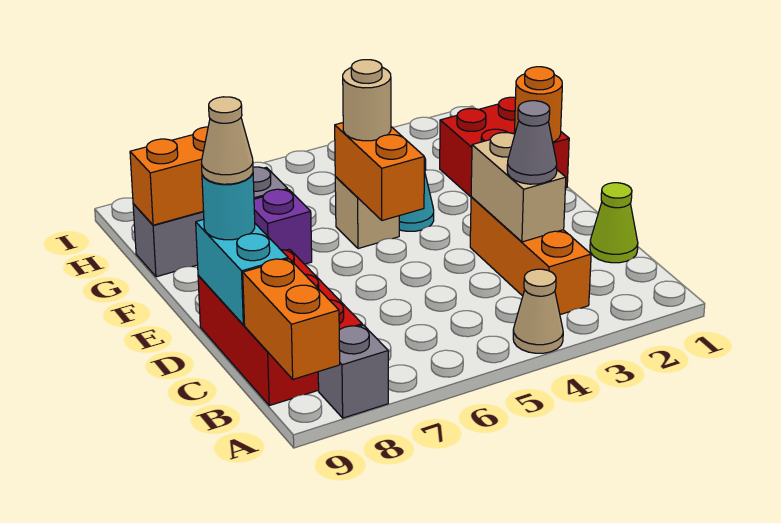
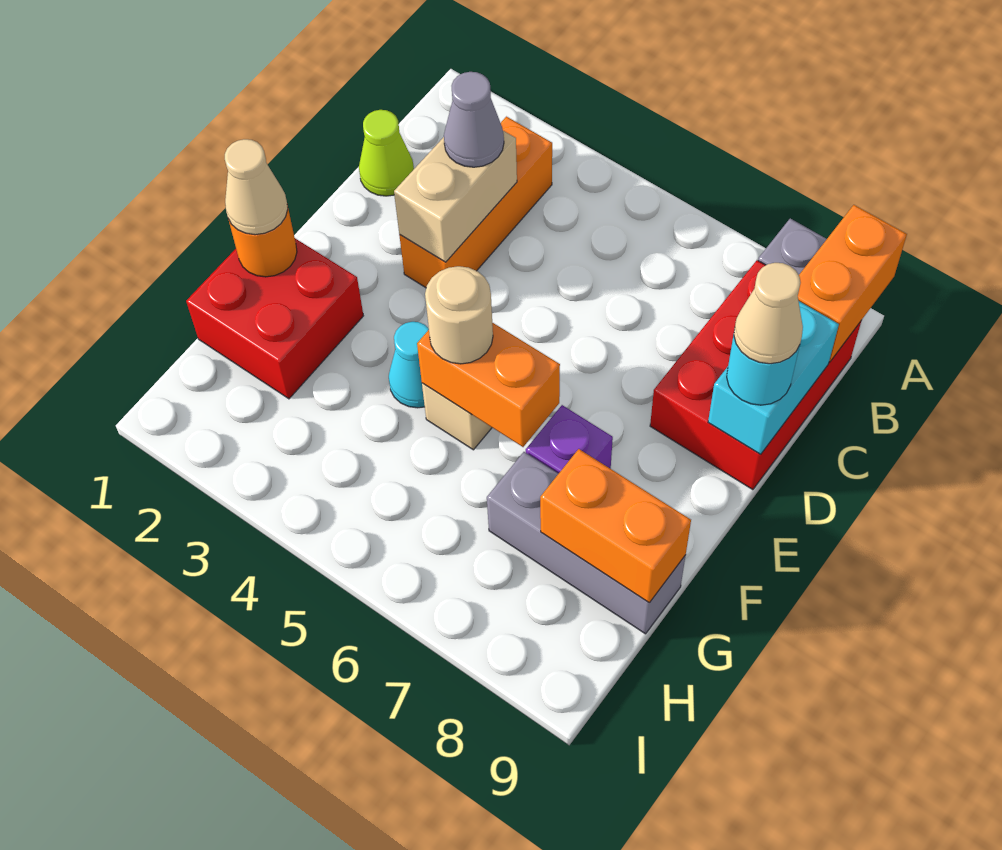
tan cone A4 level 1 -> tan cone F1 level 3
orange brick E5:F5 level 2 -> orange brick F5:F6 level 2

